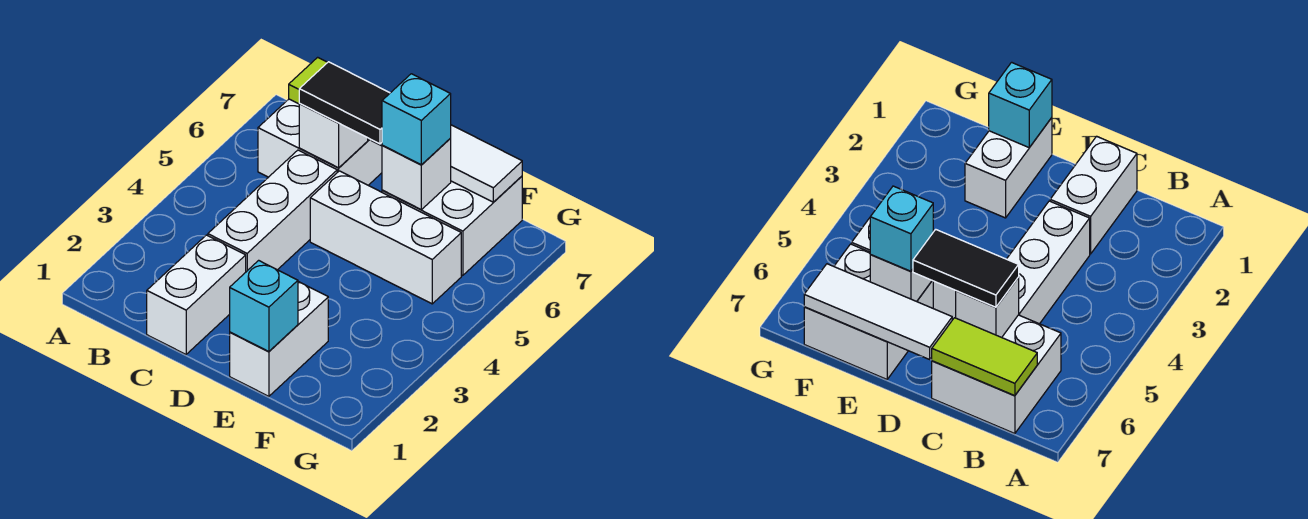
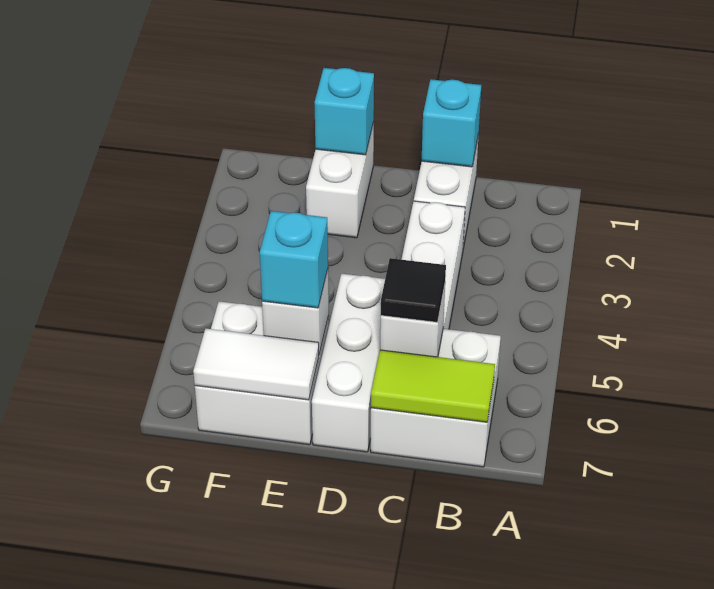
none -> cyan brick C1 level 2
black tile C6:D6 level 3 -> black tile C6 level 3
white brick D5:F5 level 1 -> white brick D5:D7 level 1
white tile D7:F7 level 2 -> white tile E7:F7 level 2

